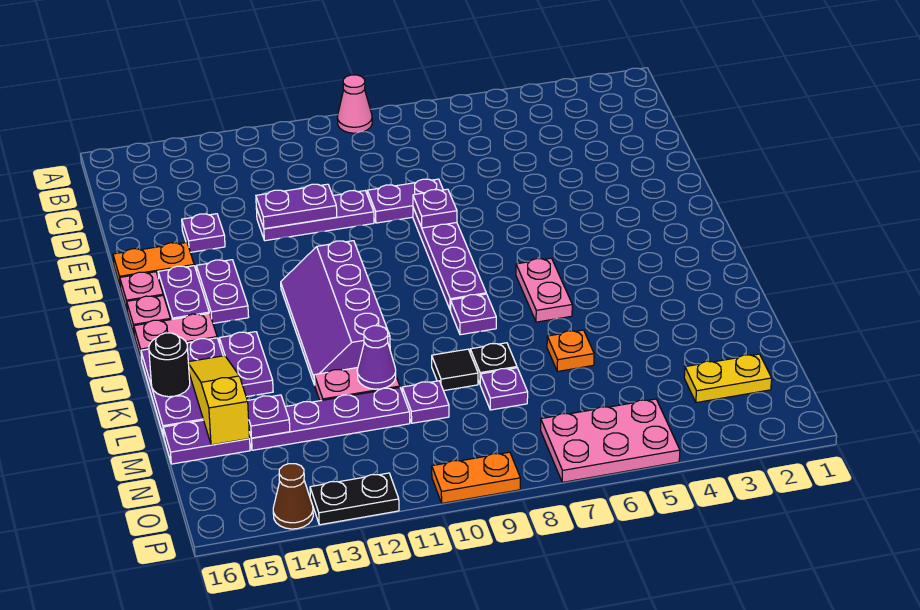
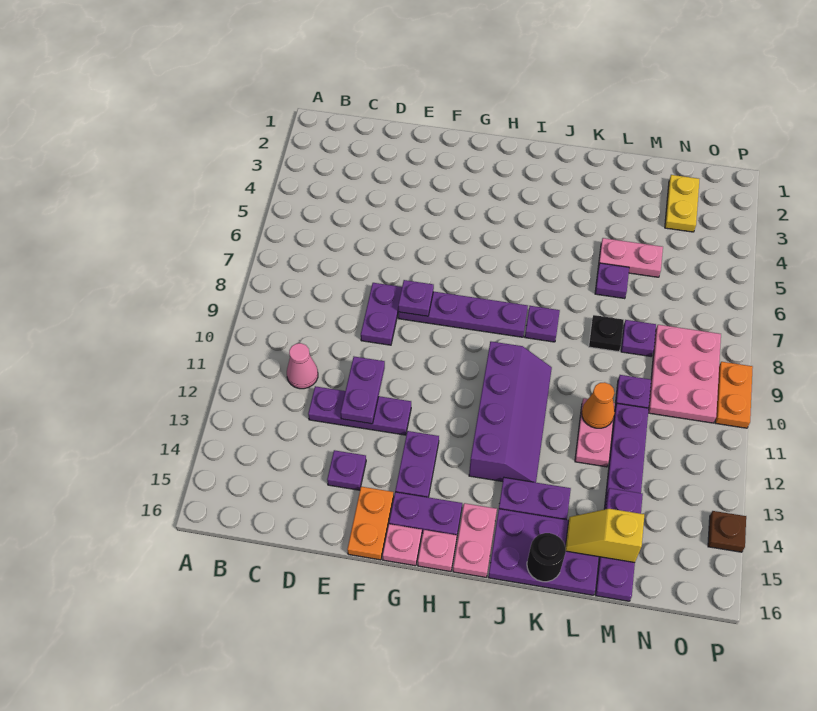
pink cone A9 level 1 -> pink cone C11 level 1
purple plate E10:E12 level 1 -> purple plate D12:F12 level 1
purple plate G14:H14 level 1 -> purple plate G13:G14 level 1
purple slope H11:K12 level 1 top 11 -> purple slope I10:J13 level 1 top I
pink plate I6:J6 level 1 -> pink plate L5:M5 level 1
yellow slope K15:M15 level 2 top M -> yellow slope L15:M15 level 2 top M
orange plate L6 level 1 -> purple plate L6 level 1
black tile L9 level 1 -> none
purple cone L11 level 2 -> orange cone L11 level 2
pink plate O5:P7 level 1 -> pink plate N8:O10 level 1
black plate P12:P13 level 1 -> none
brown cone P14 level 1 -> brown plate P14 level 1

